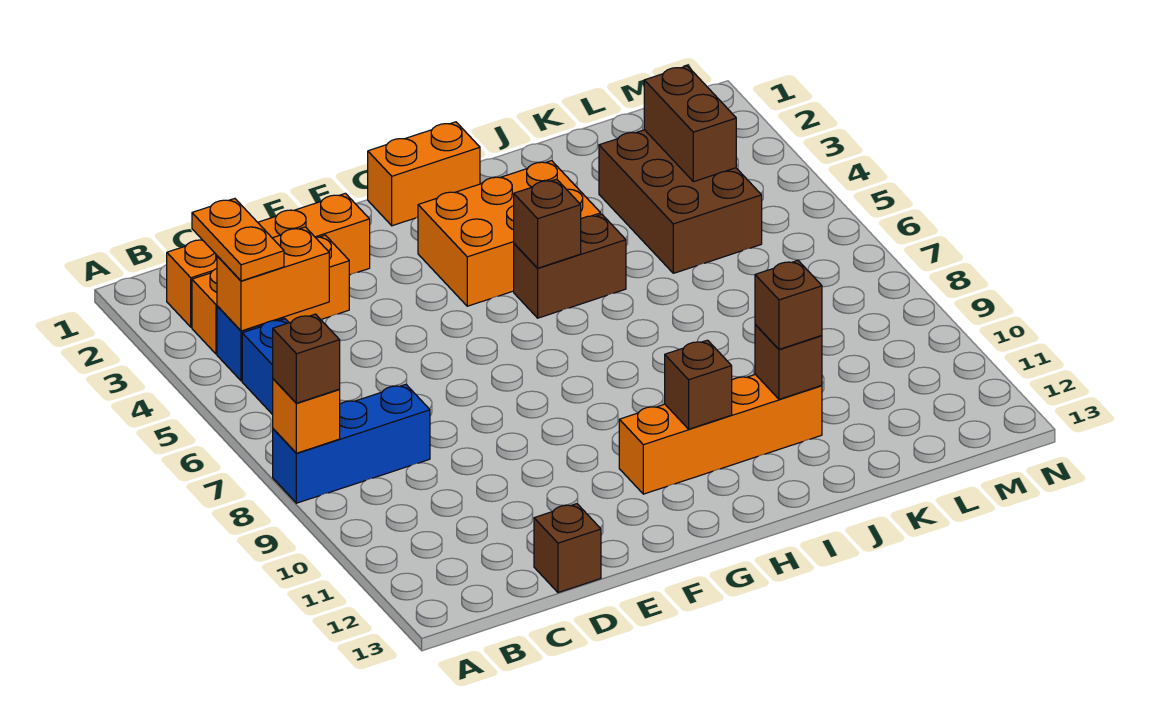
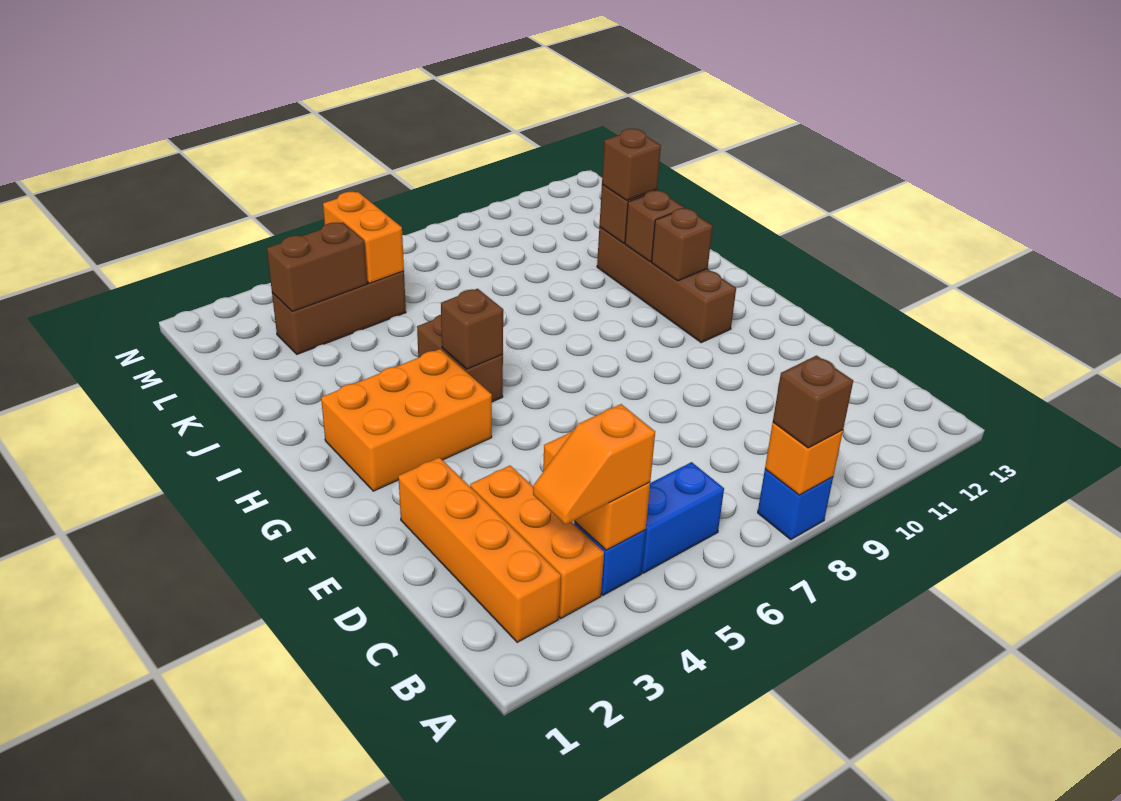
blue brick A8:C8 level 1 -> blue brick A8 level 1
orange plate B3:B4 level 3 -> orange slope B3:B4 level 3 top 4
brown brick D13 level 1 -> brown brick I11 level 2
orange brick G1:H1 level 1 -> orange brick L5:M5 level 2
orange brick G3:I4 level 1 -> orange brick G2:H4 level 1
orange brick G11:J11 level 1 -> brown brick G11:J11 level 1
brown brick K3:L5 level 1 -> brown brick L3:L5 level 1

